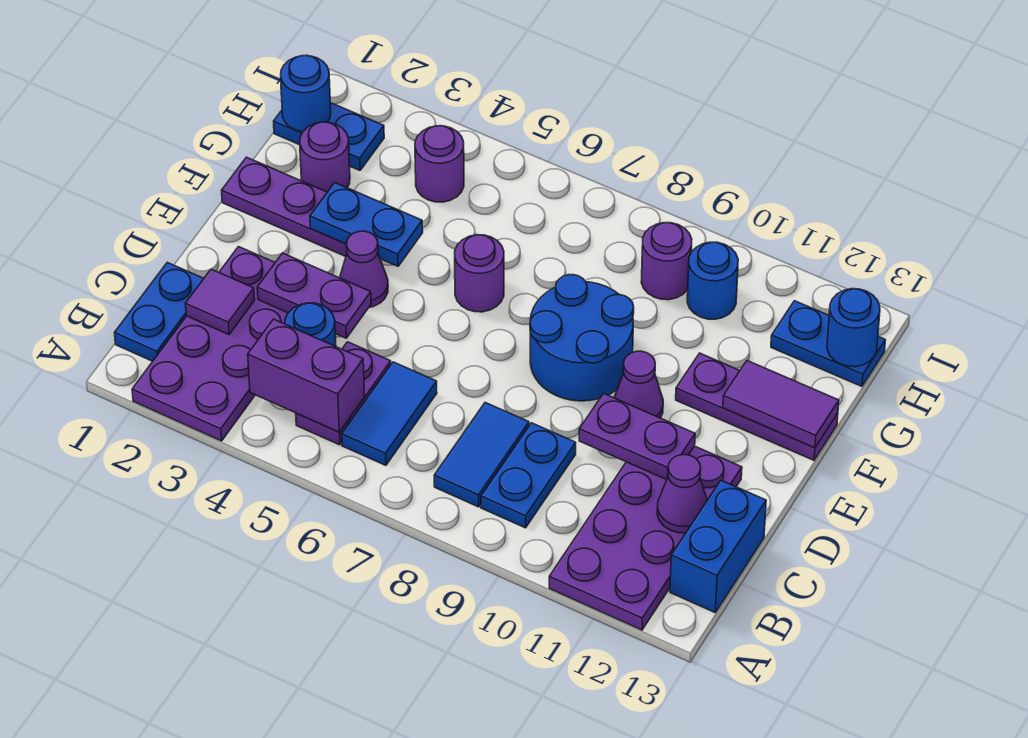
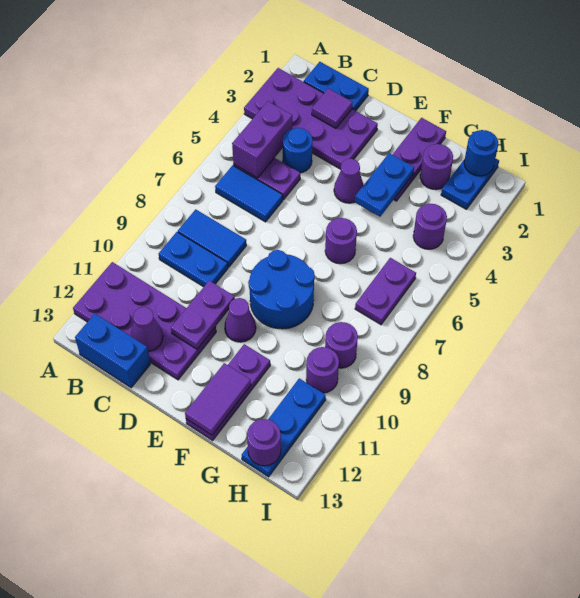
purple plate D3:D4 level 2 -> purple plate H6:H7 level 1
blue round brick H10 level 1 -> purple round brick H10 level 1
blue plate H12:H13 level 1 -> blue plate H11:H13 level 1
blue round brick H13 level 2 -> purple round brick H13 level 2

